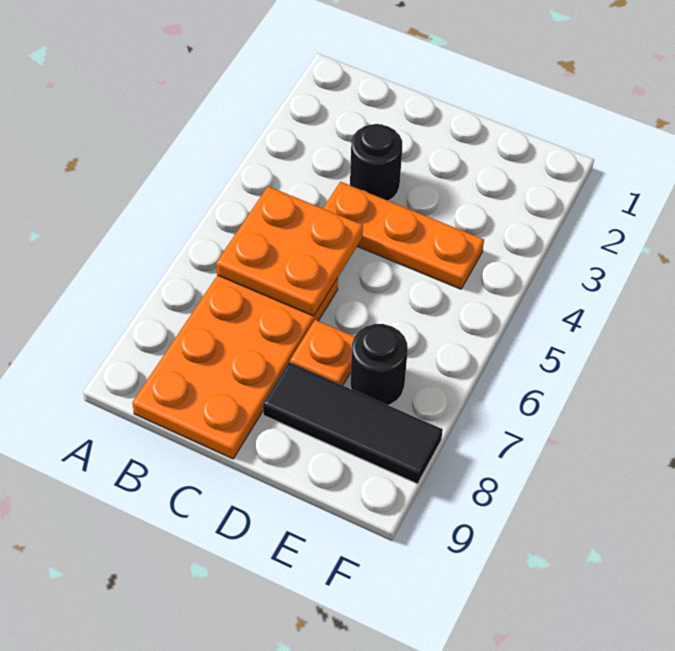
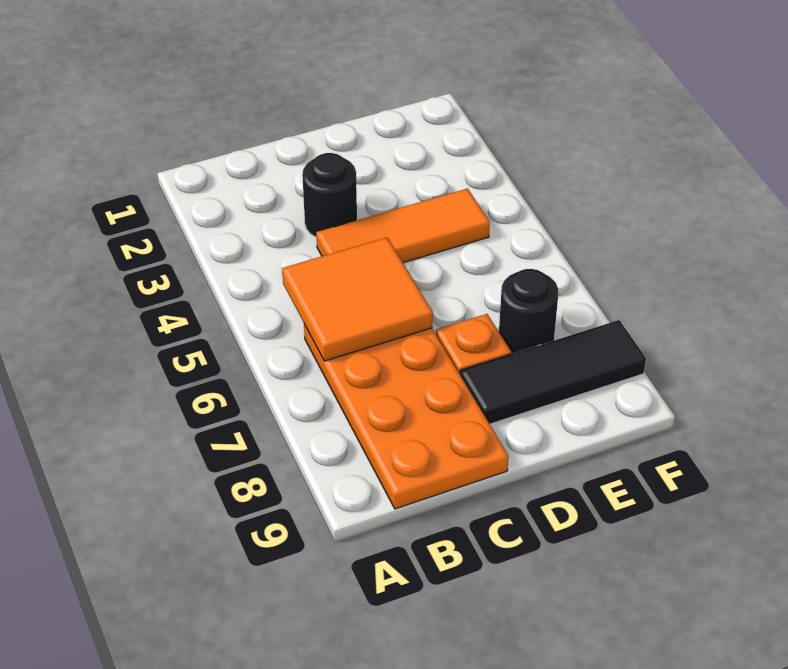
orange plate B5:C6 level 2 -> orange tile B5:C6 level 2
orange plate C4:E4 level 1 -> orange tile C4:E4 level 1

